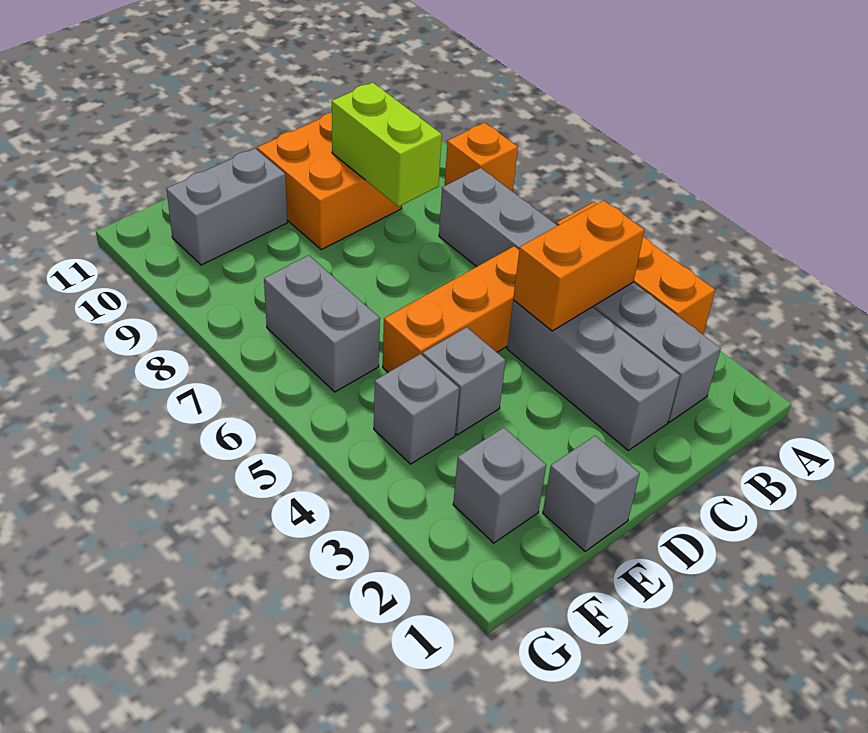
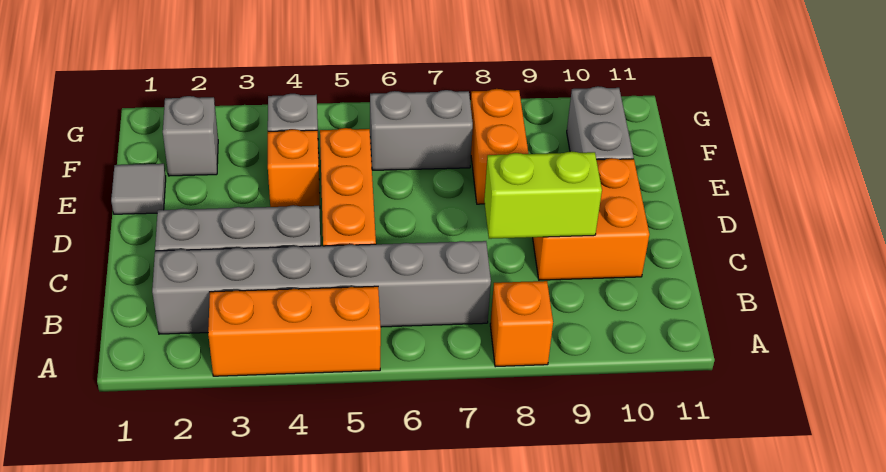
orange brick B4:C4 level 2 -> orange brick E8:F8 level 1
grey brick E1 level 1 -> grey tile E1 level 1
grey brick E4 level 1 -> orange brick E4 level 1

